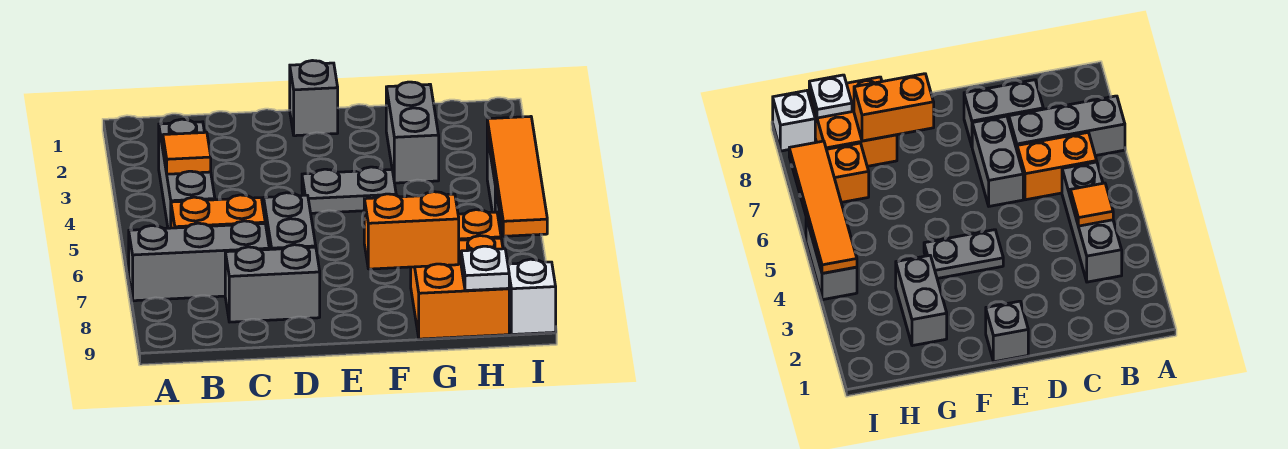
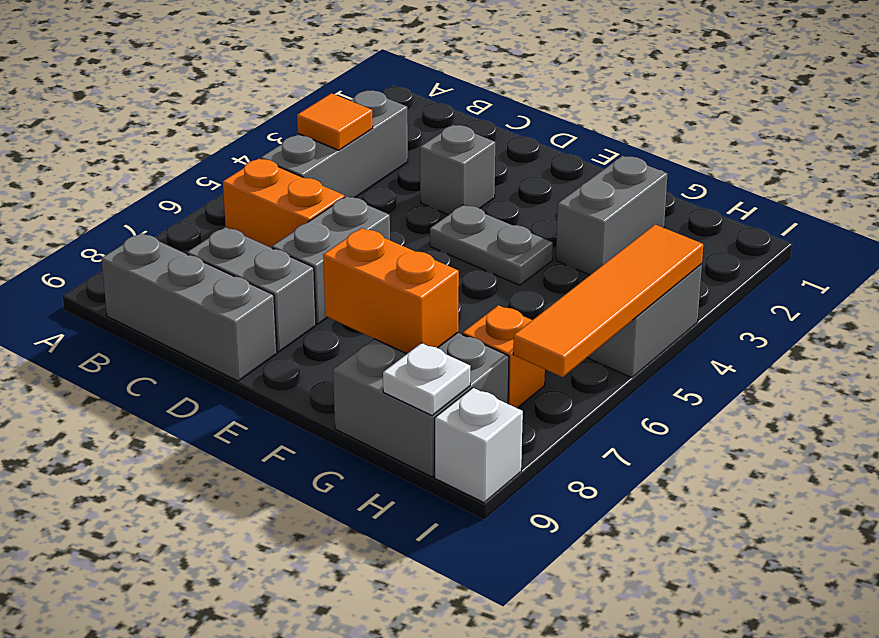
grey brick A7:C7 level 1 -> grey brick B9:D9 level 1
grey brick E1 level 1 -> grey brick D3 level 1
orange brick G8:H9 level 1 -> grey brick G8:H9 level 1

